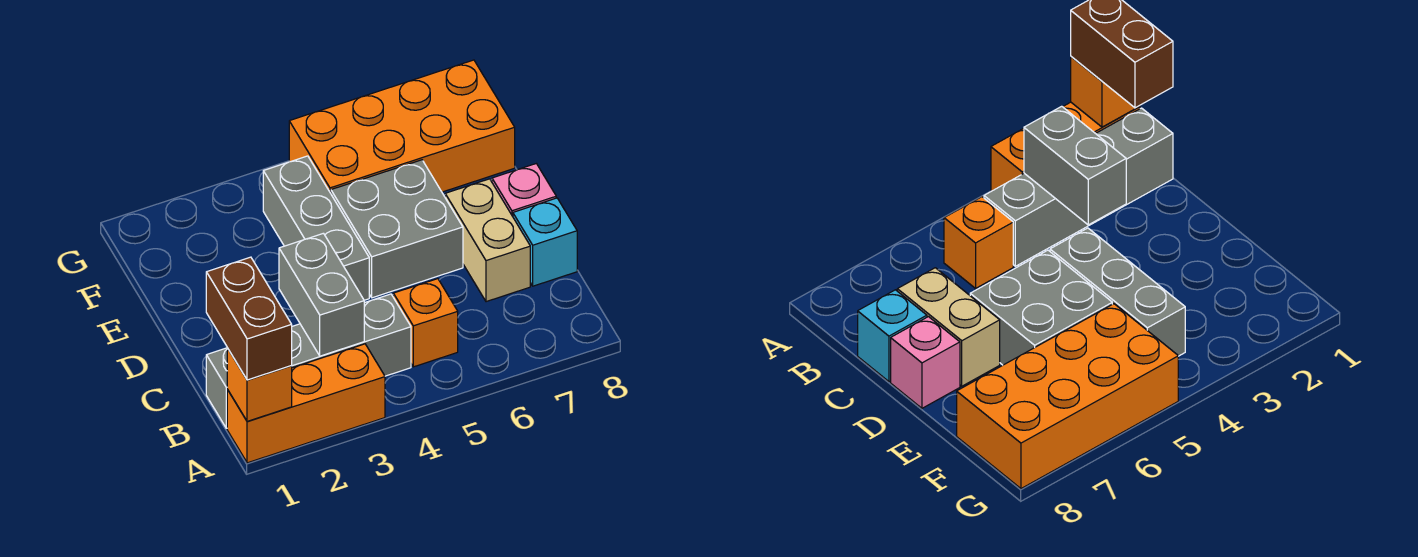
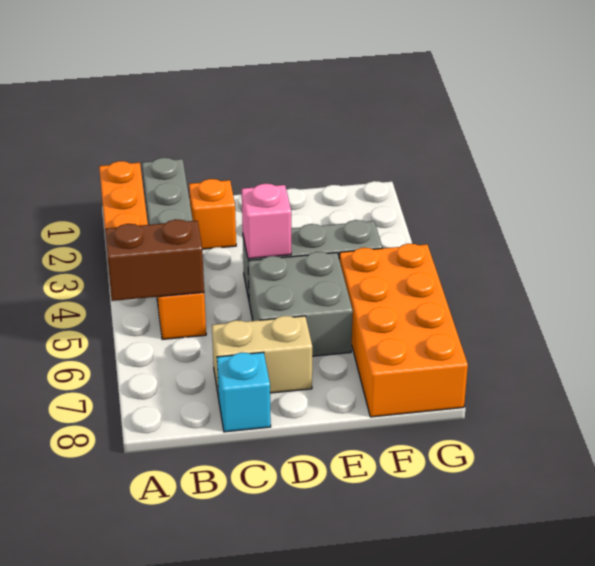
orange brick A1 level 2 -> orange brick C2 level 1
brown brick A1:B1 level 3 -> brown brick A5:B5 level 2
grey brick B3:C3 level 2 -> none
pink brick D8 level 1 -> pink brick D4 level 2

